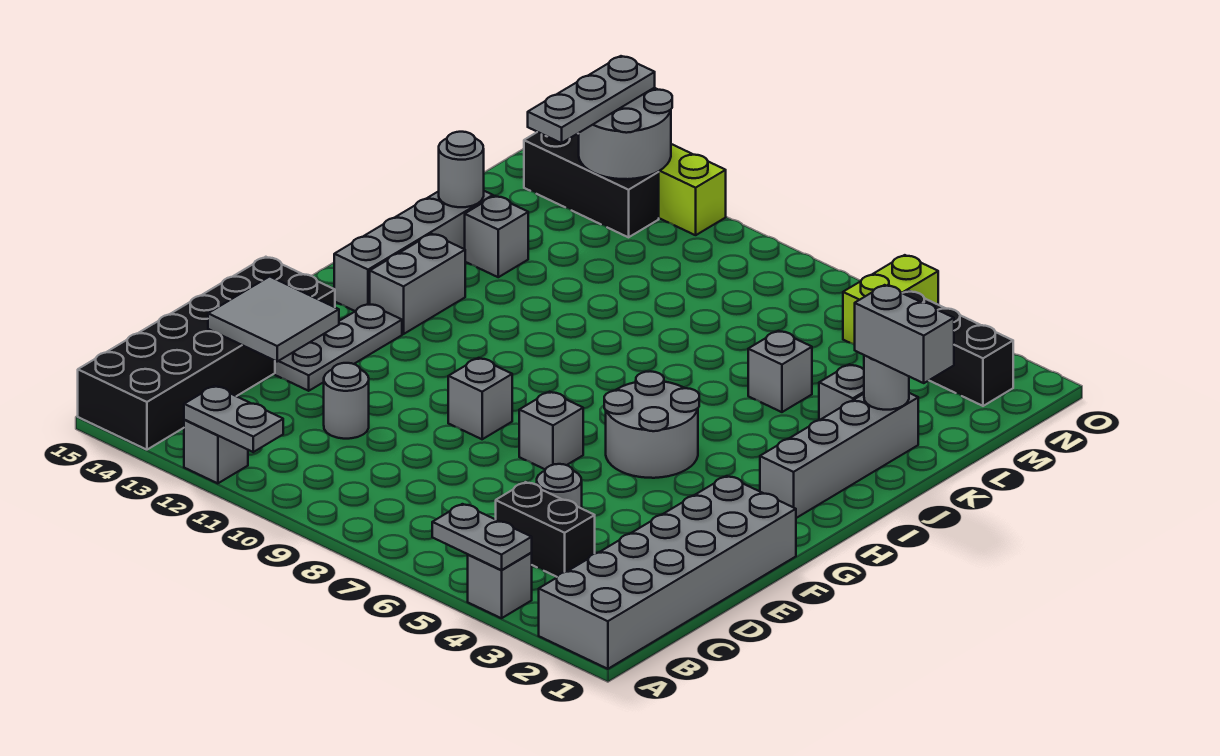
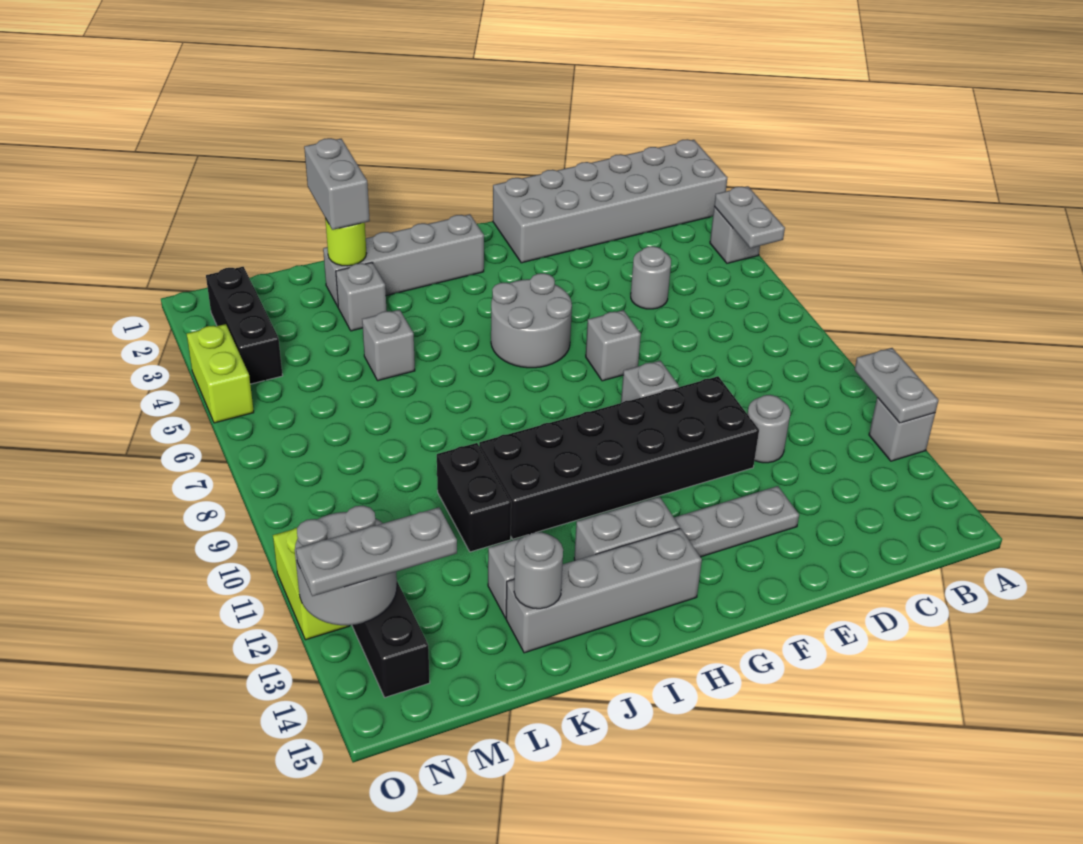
black brick A14:F15 level 1 -> black brick E10:J11 level 1
black brick C4:C5 level 1 -> black brick K10:K11 level 1
grey tile D13:E14 level 2 -> none
grey round brick K2 level 2 -> lime round brick K2 level 2
lime brick N5:O5 level 1 -> lime brick O4:O5 level 1

